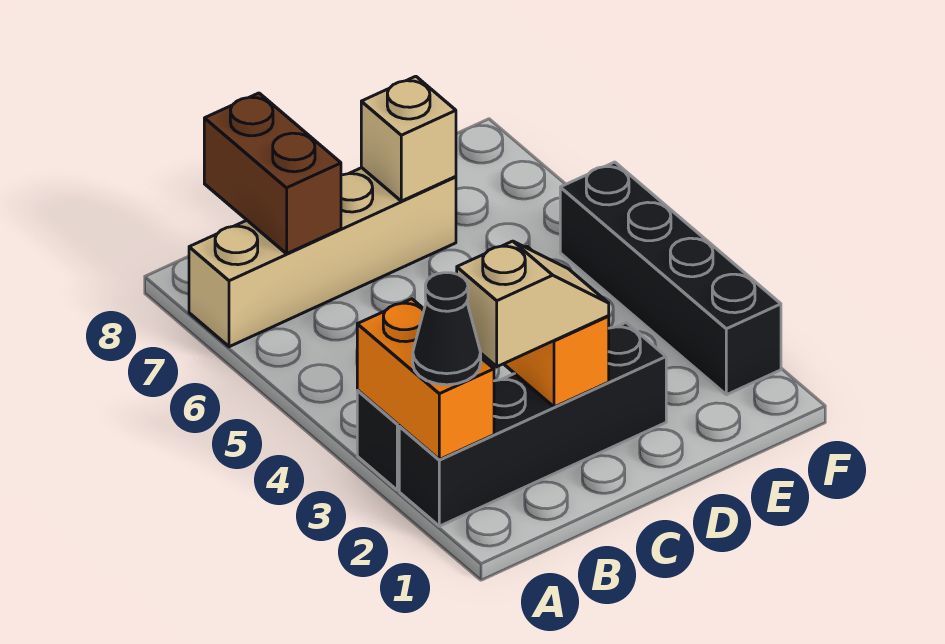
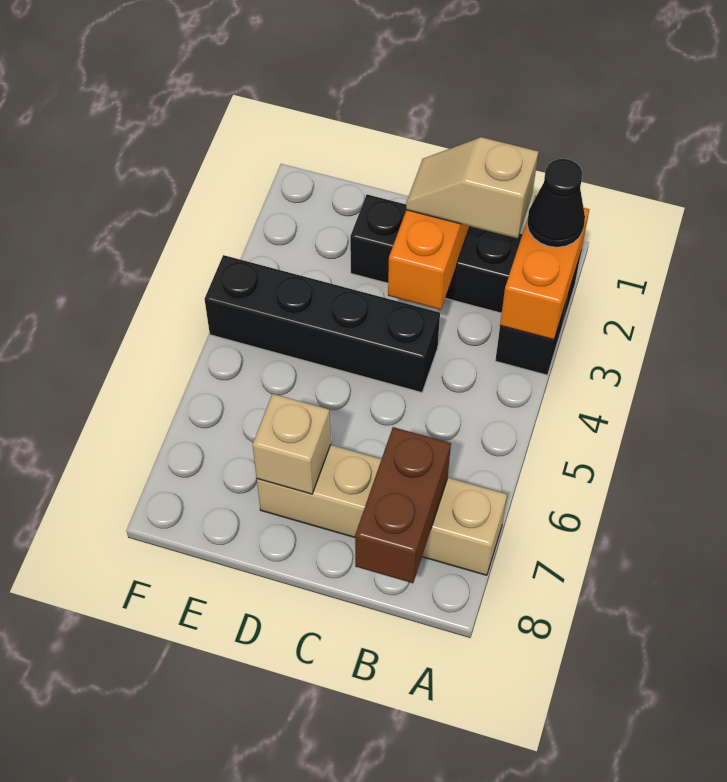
black brick F2:F5 level 1 -> black brick C4:F4 level 1

